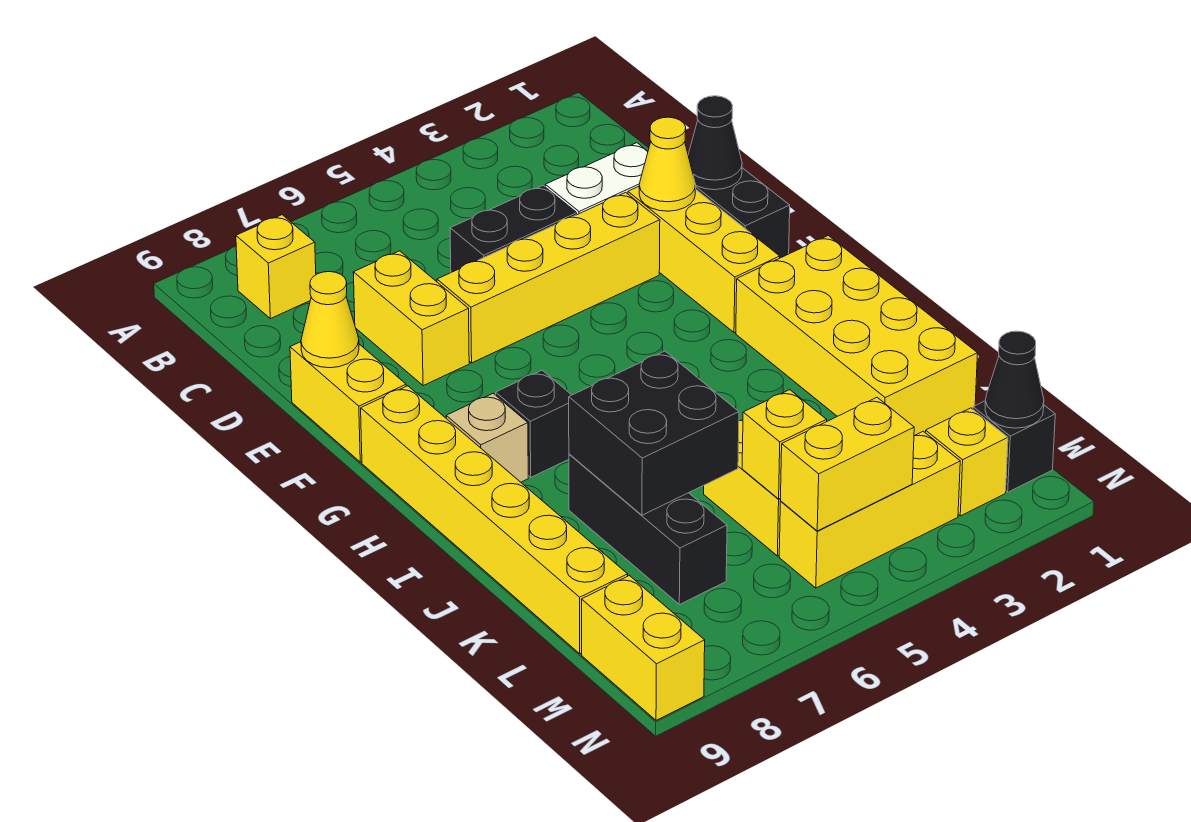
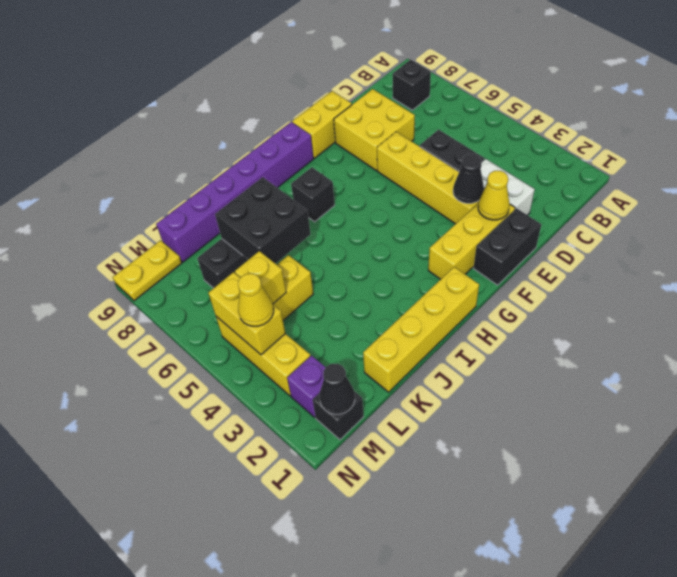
yellow brick B8 level 1 -> black brick B8 level 1
yellow brick D7:E7 level 1 -> yellow brick D7:E8 level 1
black cone E1 level 2 -> black cone E3 level 2
yellow cone E9 level 2 -> yellow cone M4 level 3
yellow brick G9:L9 level 1 -> purple brick G9:L9 level 1
yellow brick H1:K2 level 1 -> yellow brick H1:K1 level 1
tan brick H8 level 1 -> none
yellow brick M2 level 1 -> purple brick M2 level 1
yellow brick M9:N9 level 1 -> yellow plate M9:N9 level 1

